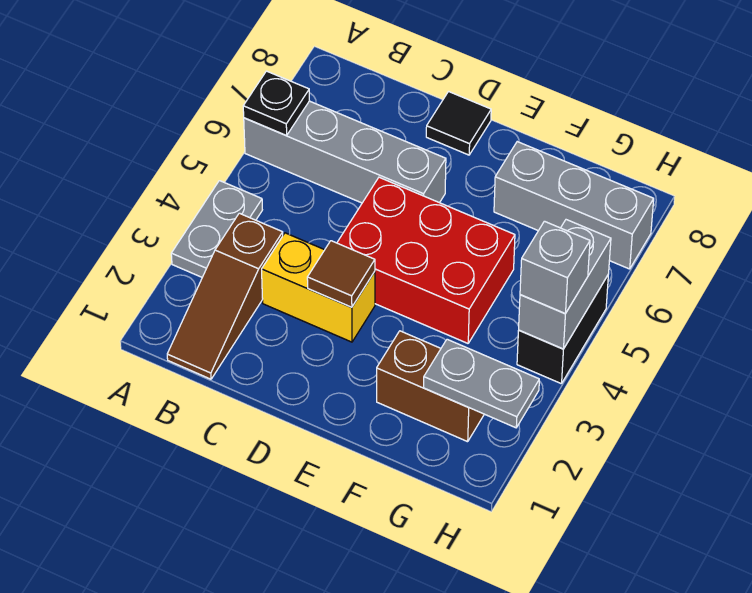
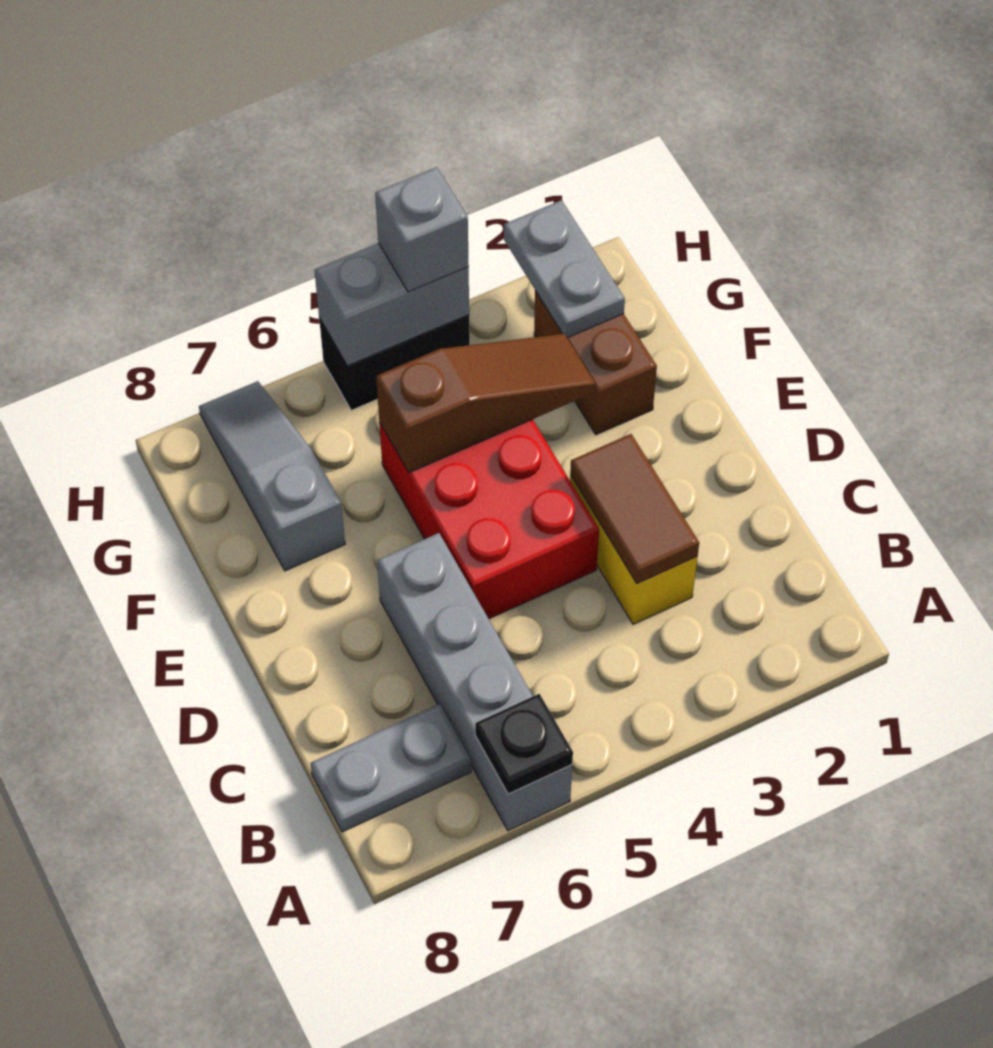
grey plate A3:A4 level 1 -> grey plate B7:B8 level 1
brown slope B1:B3 level 1 top 3 -> brown slope F3:F5 level 2 top 5
brown tile D3 level 2 -> brown tile C3:D3 level 2
black tile D8 level 1 -> none
grey brick F7:H7 level 1 -> grey slope F7:H7 level 1 top F

